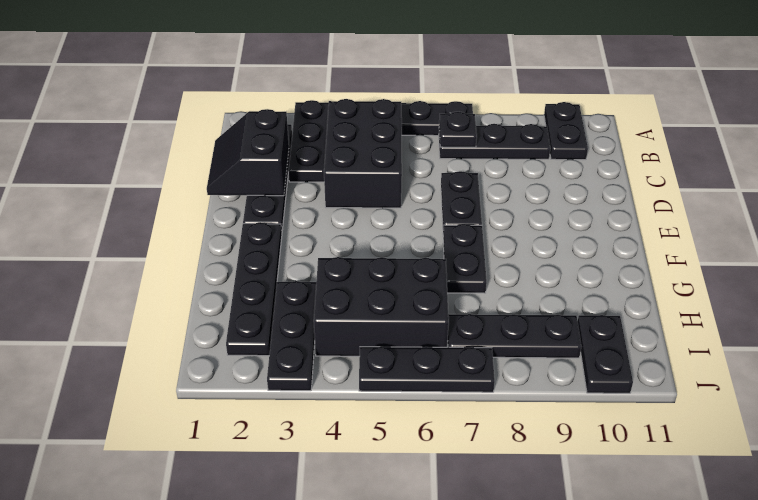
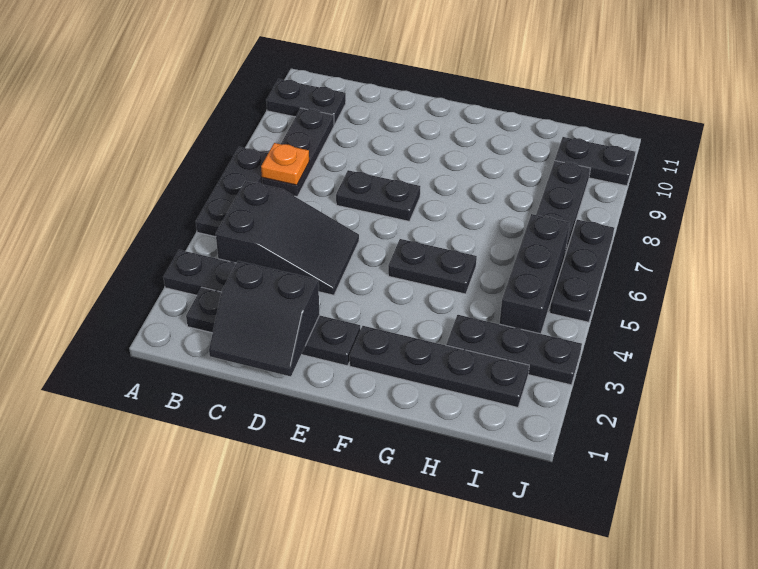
black brick B4:D5 level 1 -> black slope B4:D5 level 1 top B
black plate B7 level 2 -> orange plate B7 level 2
black plate F7:G7 level 1 -> black plate F5:G5 level 1
black brick H4:I6 level 1 -> black brick I4:I6 level 1

